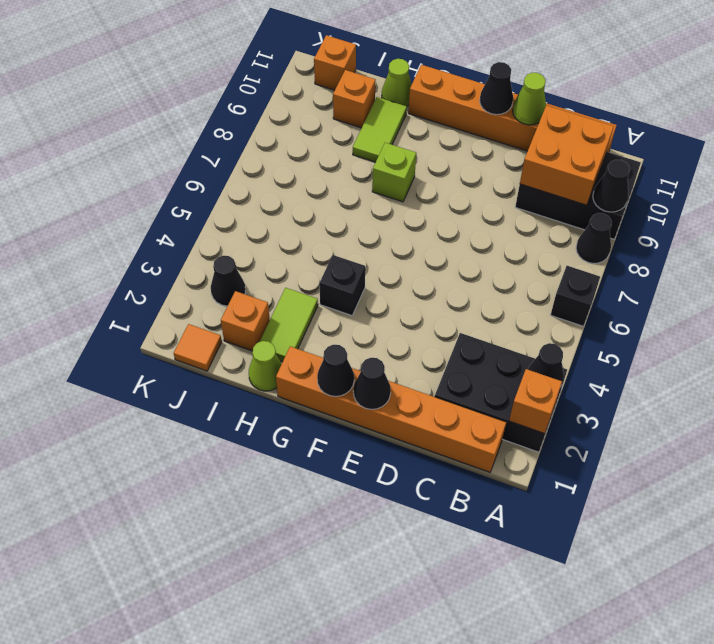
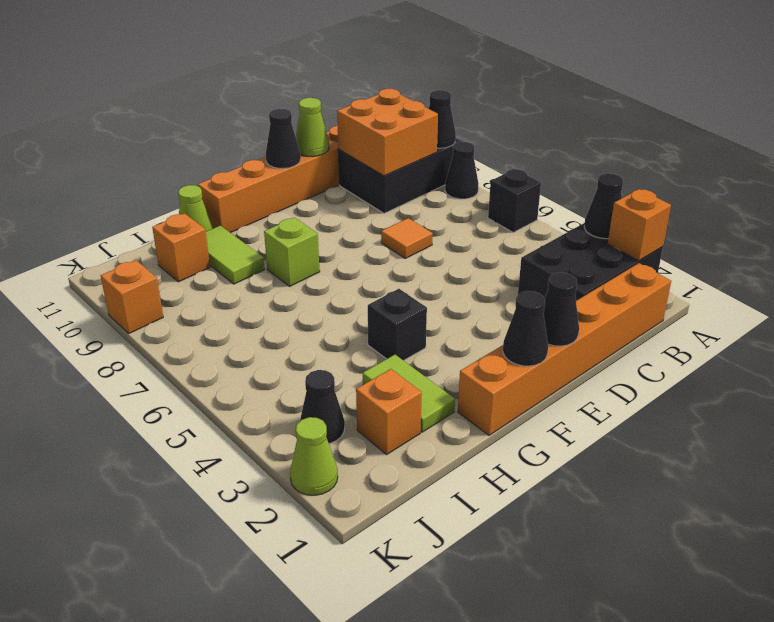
lime cone H1 level 1 -> lime cone K2 level 1
orange tile J1 level 1 -> orange tile D7 level 1
orange brick J11 level 1 -> orange brick K9 level 1

